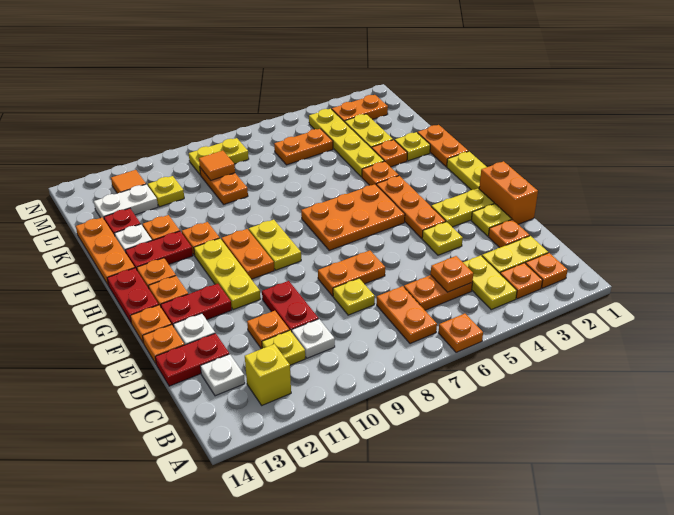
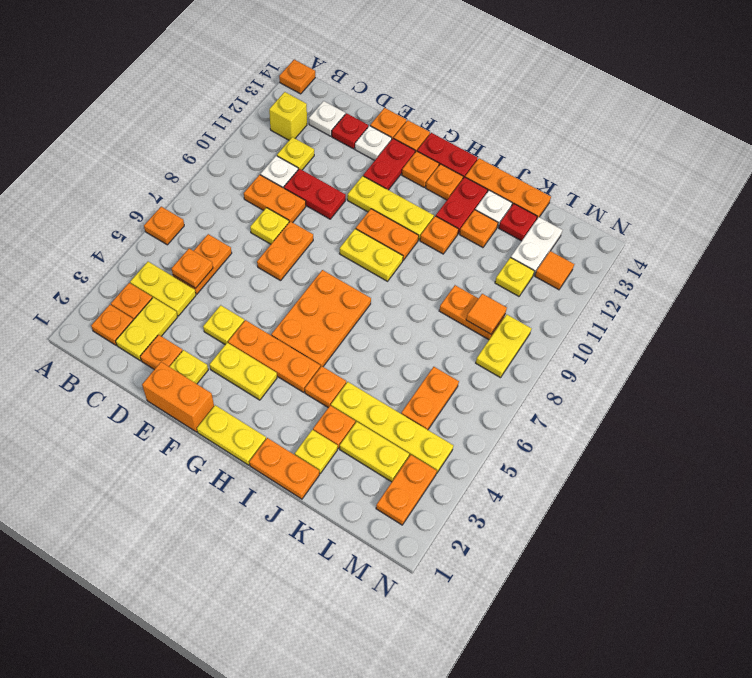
orange plate B7:C7 level 1 -> orange plate C9:D9 level 1
orange plate D11 level 1 -> orange plate A14 level 1
red plate D13:D14 level 1 -> red plate D13 level 1
yellow plate F2:F3 level 1 -> yellow plate F3:G3 level 1

